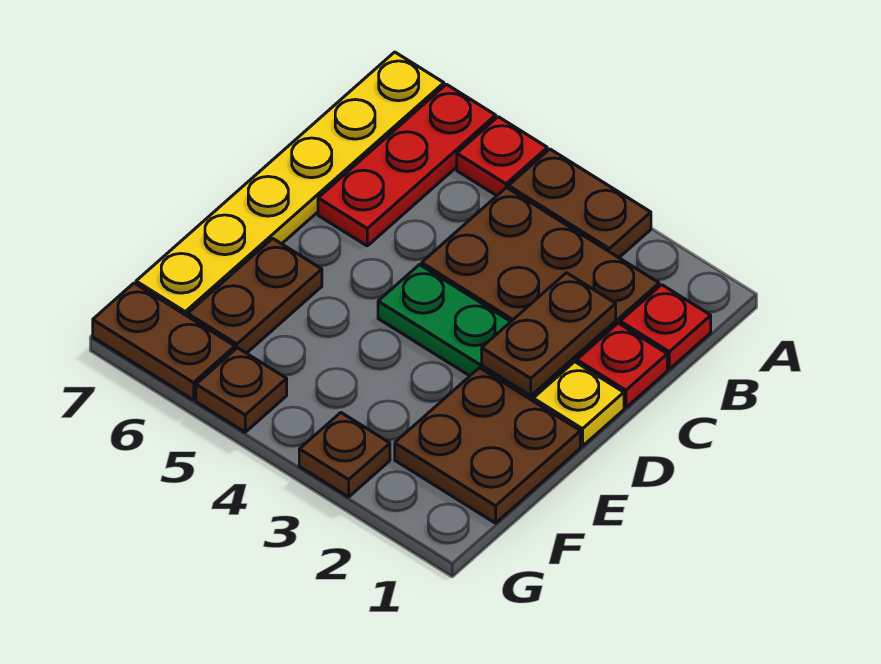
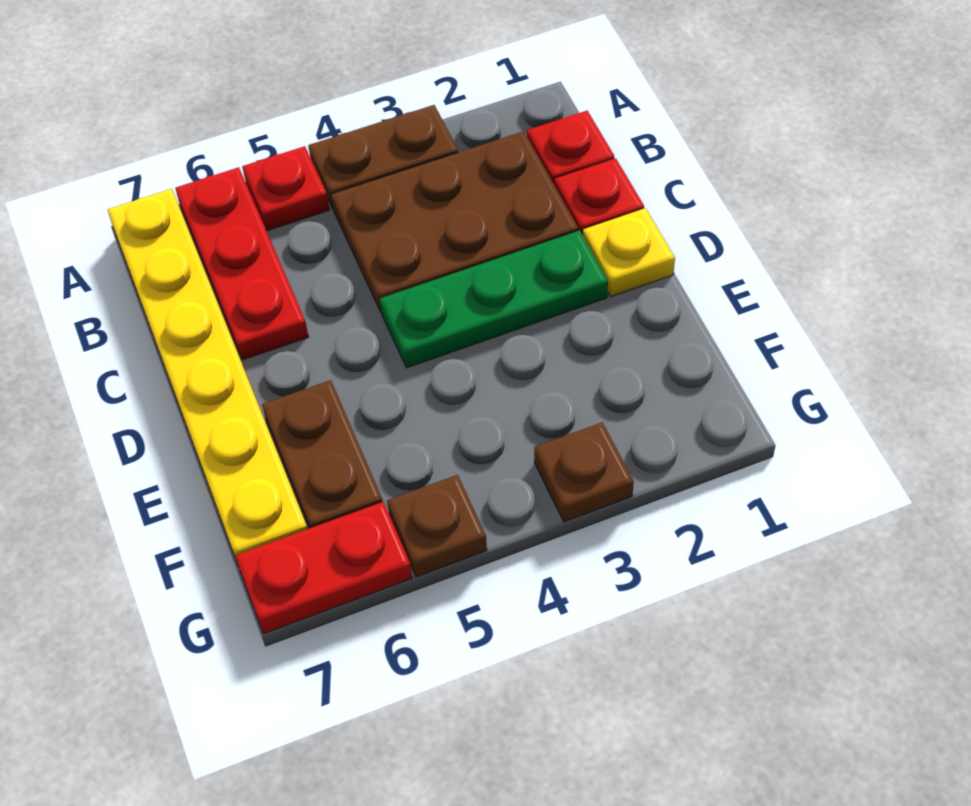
brown plate C2:D2 level 2 -> none
brown plate E1:F2 level 1 -> none
brown plate G6:G7 level 1 -> red plate G6:G7 level 1

